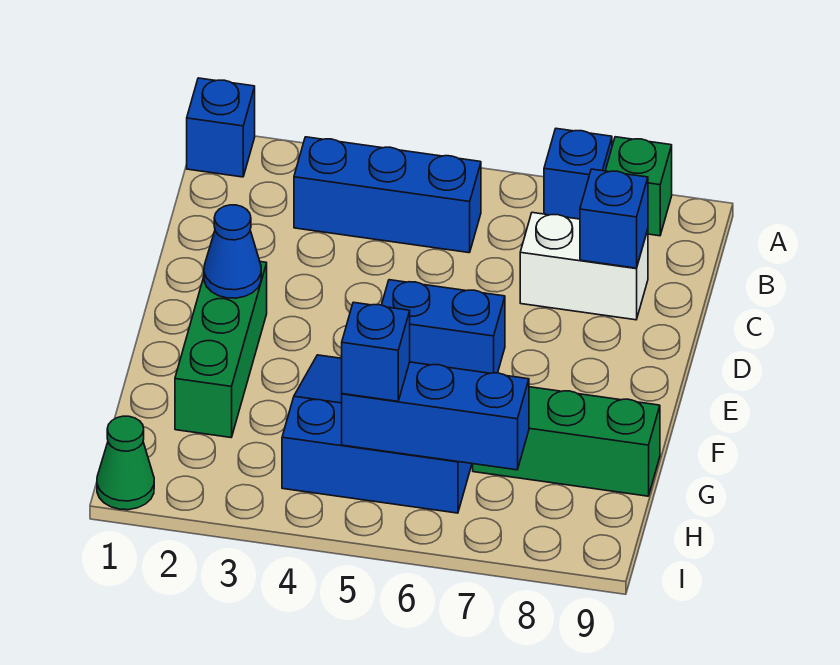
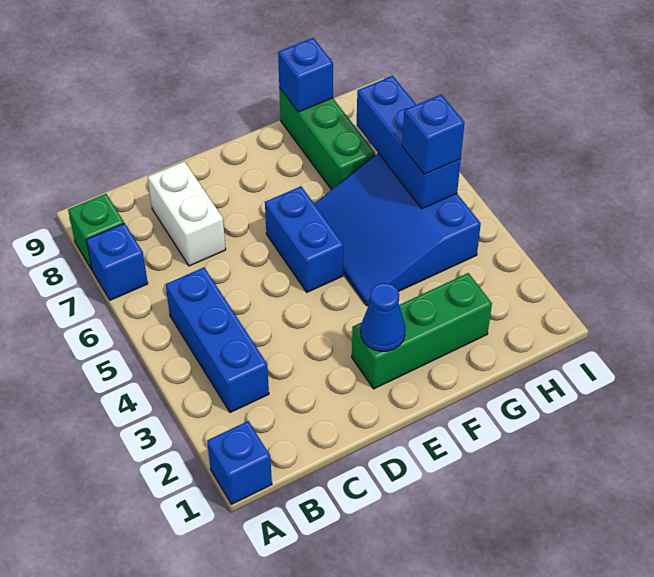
blue brick C8 level 2 -> blue brick G9 level 2
green cone I1 level 1 -> none

